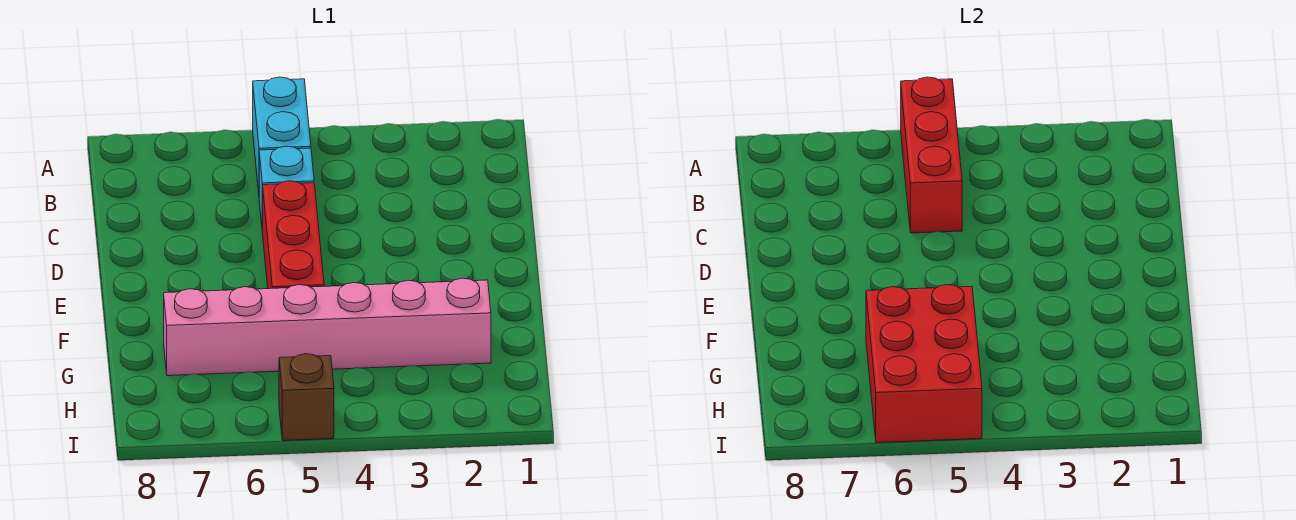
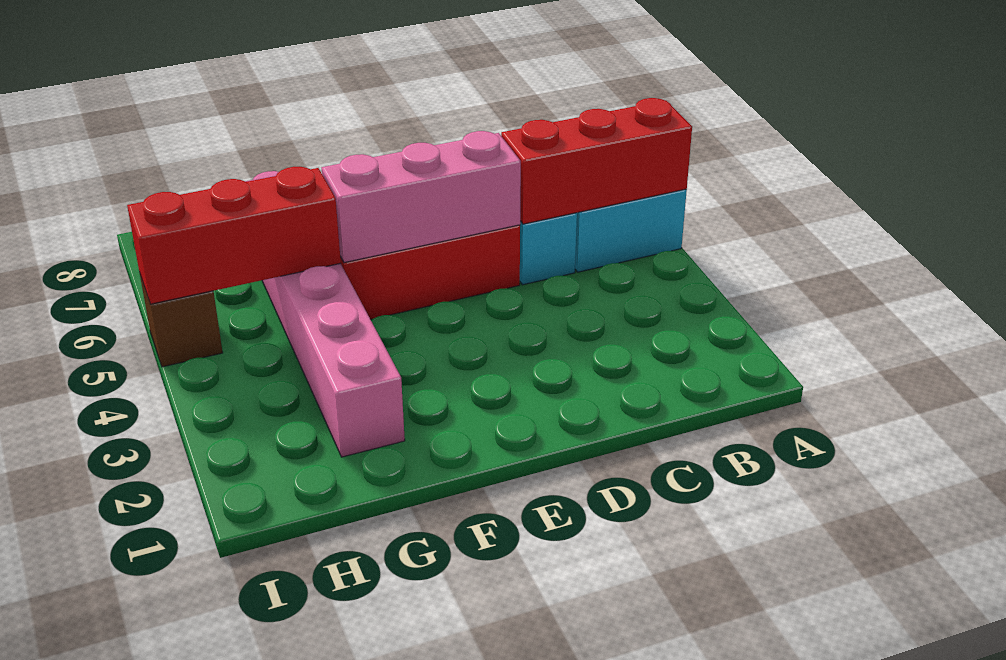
none -> pink brick D5:F5 level 2
red brick G5:I6 level 2 -> red brick G5:I5 level 2

